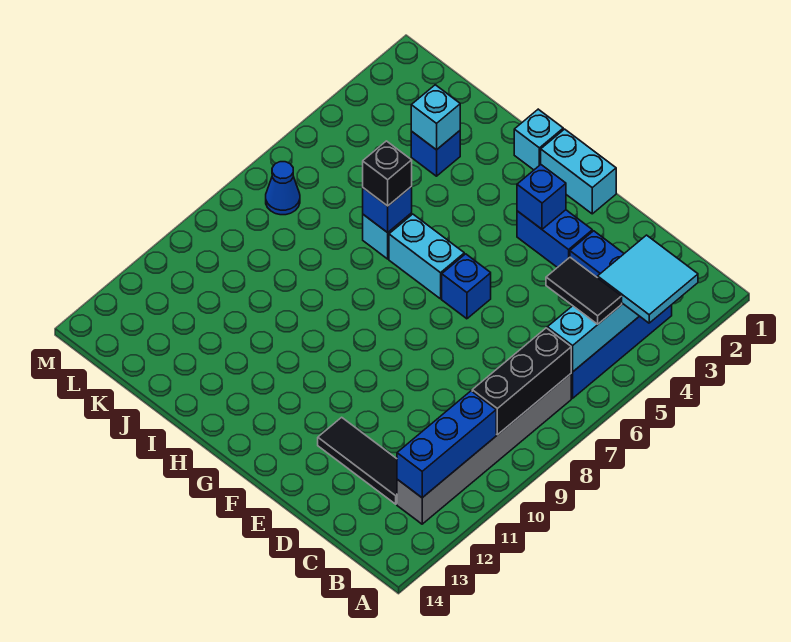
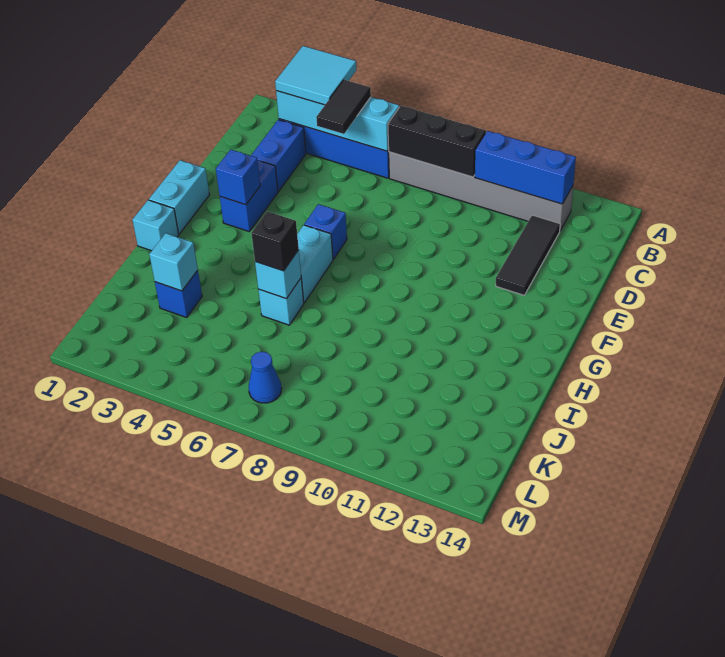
blue brick I6 level 2 -> cyan brick I6 level 2

